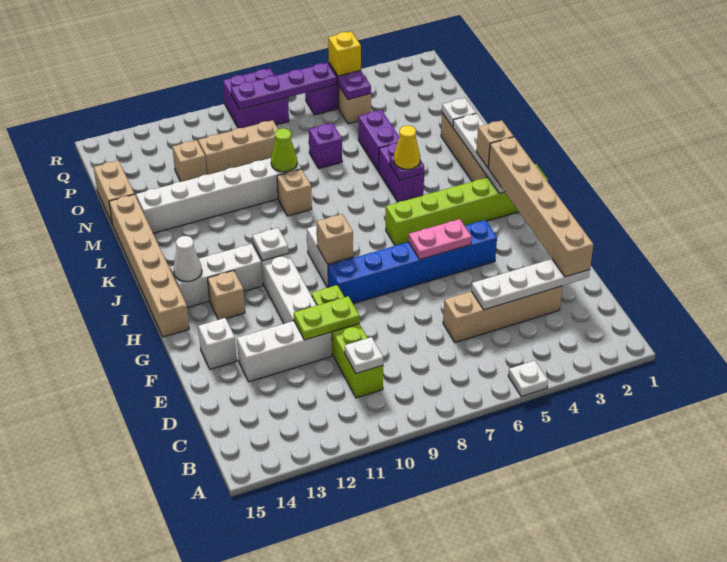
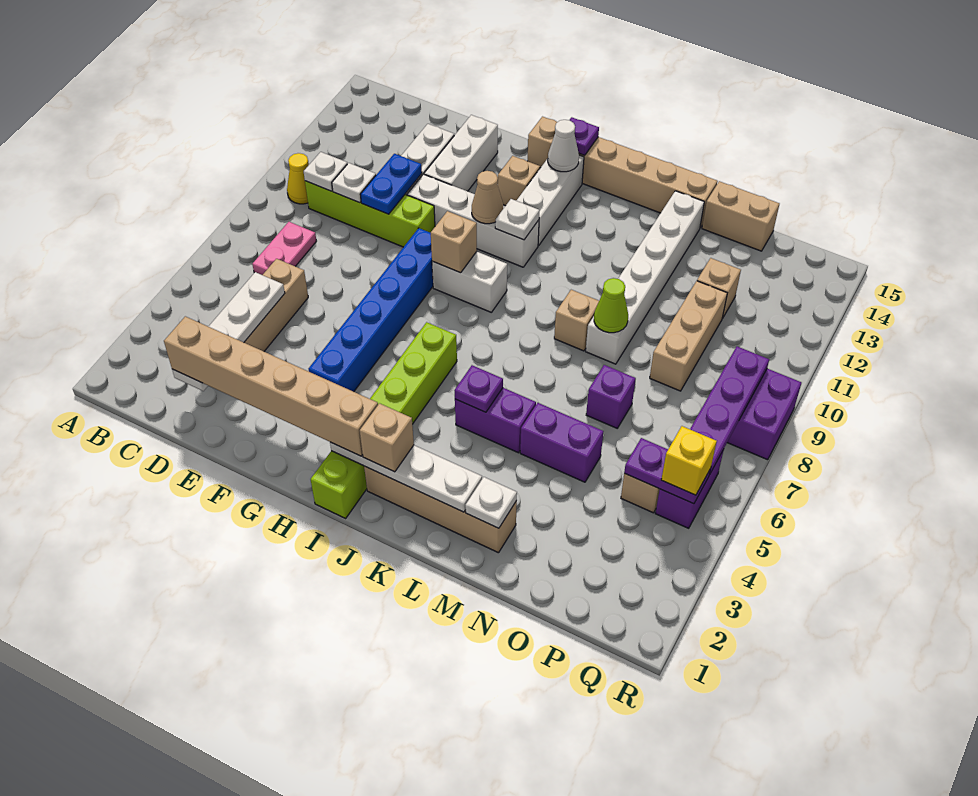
white plate A5 level 1 -> white plate D10 level 2
lime plate E10:E11 level 2 -> blue plate E10:E11 level 2
white brick F14 level 1 -> white brick F12:F14 level 1
pink plate G5:G6 level 2 -> pink plate C7:C8 level 1
none -> tan cone H11 level 2
none -> purple plate I15 level 2
yellow cone K5 level 3 -> yellow cone B10 level 1

